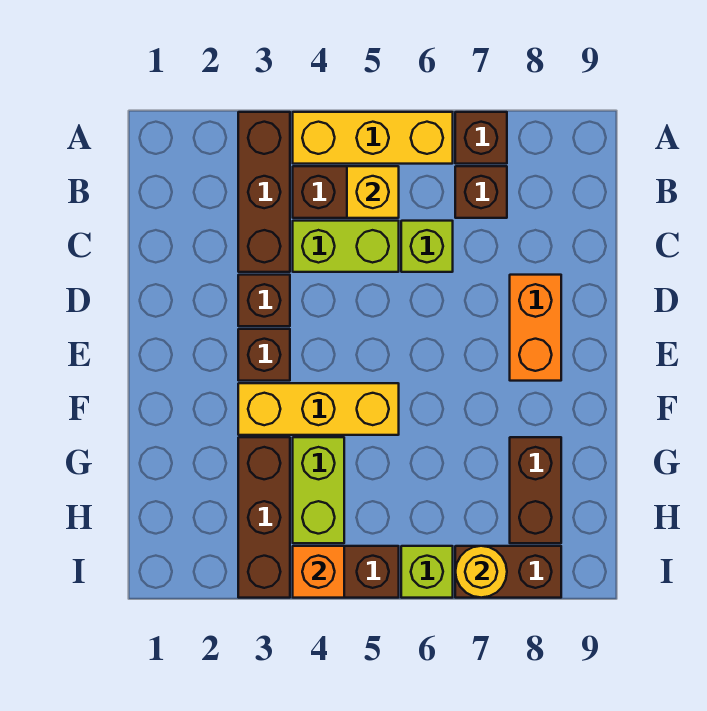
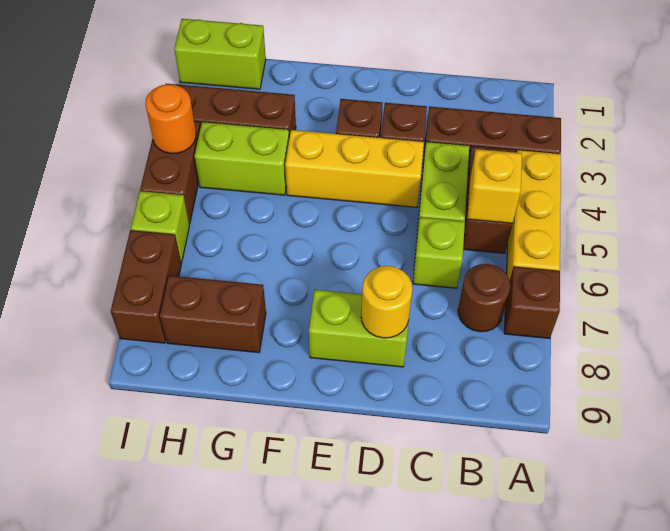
brown brick B7 level 1 -> brown round brick B7 level 1
orange brick D8:E8 level 1 -> lime brick D8:E8 level 1
yellow brick F3:F5 level 1 -> yellow brick D4:F4 level 1
none -> lime brick H1:I1 level 1
orange brick I4 level 2 -> orange round brick I4 level 2
yellow round brick I7 level 2 -> yellow round brick D8 level 2

